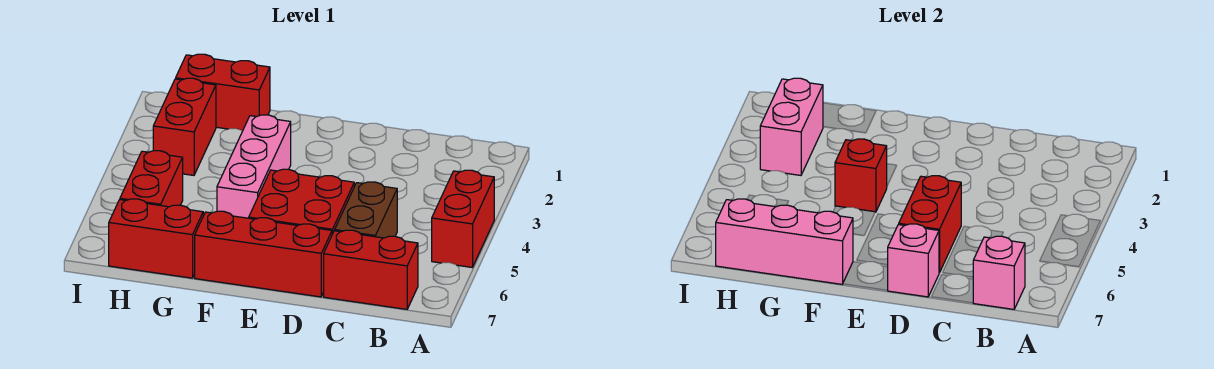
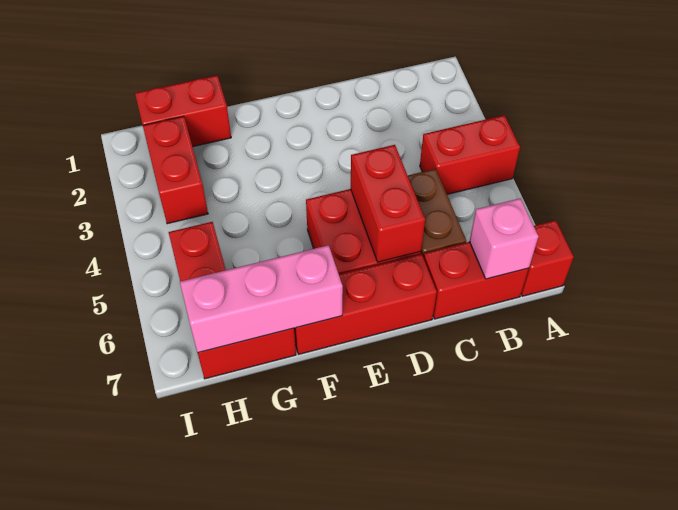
red brick A4:A5 level 1 -> red brick A4:B4 level 1
pink brick D7 level 2 -> none
pink brick F3:F5 level 1 -> none
red brick F4 level 2 -> red brick A7 level 1
pink brick H2:H3 level 2 -> none

